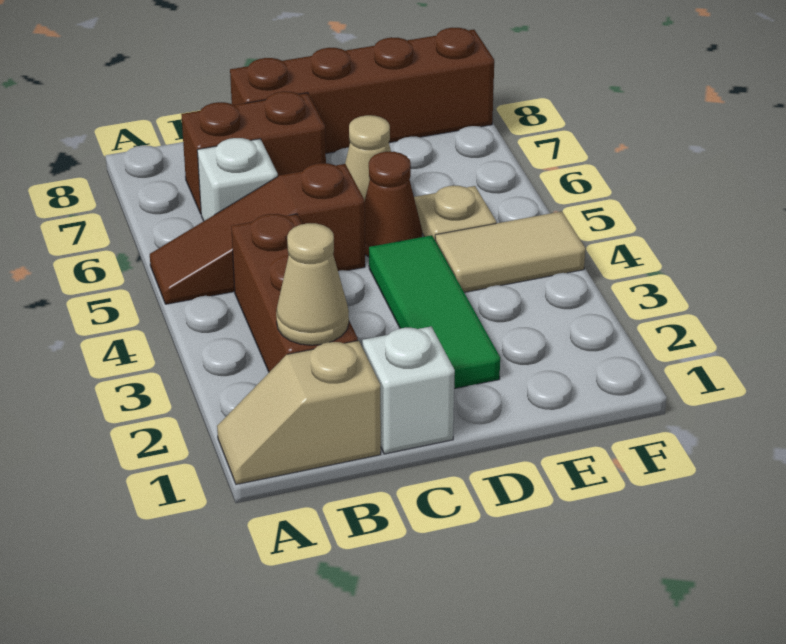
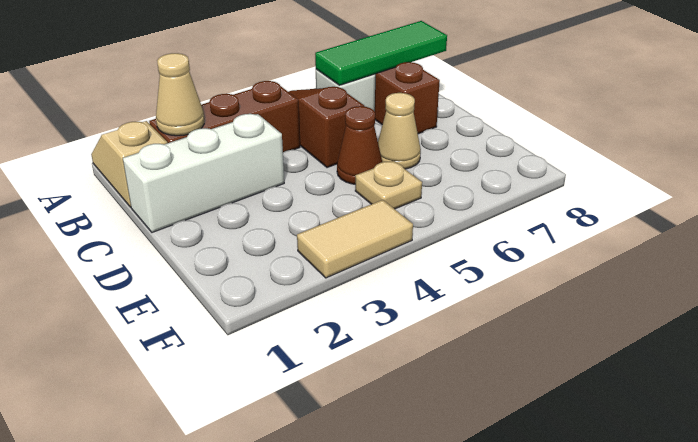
white brick C1 level 1 -> white brick C1:C3 level 1
brown brick C8:F8 level 1 -> none
green tile D2:D4 level 1 -> green tile B6:B8 level 2
tan tile E4:F4 level 1 -> tan tile F3:F4 level 1

